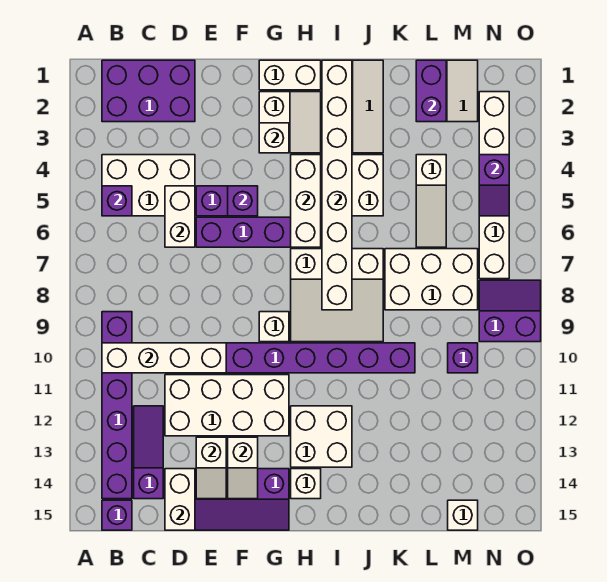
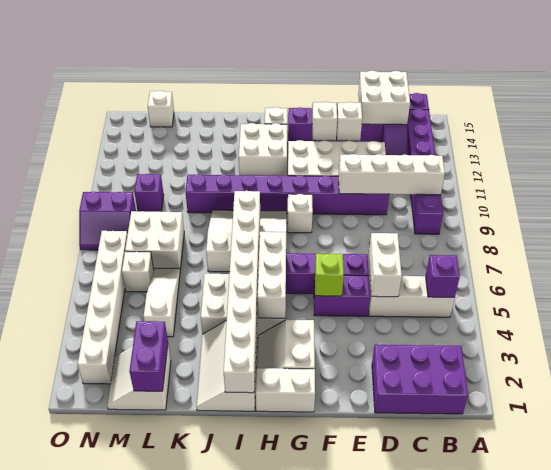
white brick B4:D5 level 1 -> white brick B5:D5 level 1
white brick D14:D15 level 2 -> white brick C14:D15 level 2
purple brick F5 level 2 -> lime brick F5 level 2
white brick G3 level 2 -> white brick M6 level 1
white brick K7:M8 level 1 -> white brick L7:M8 level 1
purple slope N4:N5 level 2 top 4 -> none

